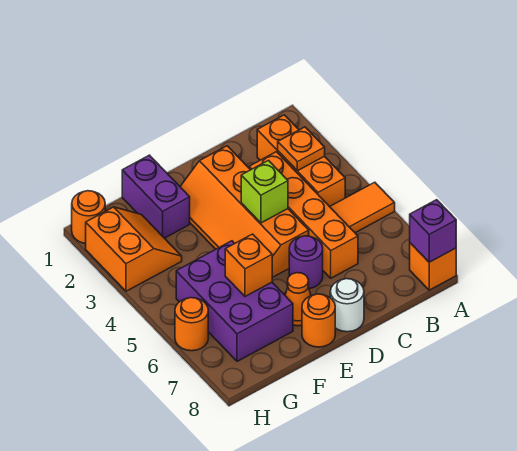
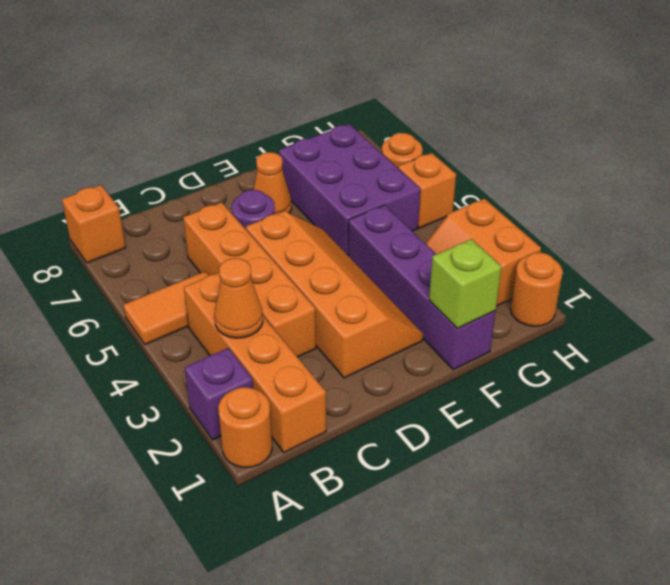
purple brick A8 level 2 -> purple brick A2 level 1
orange brick B2:B4 level 1 -> orange brick B1:B4 level 1
orange plate B3 level 2 -> orange cone B3 level 2
lime brick D4 level 2 -> lime brick F1 level 2
white round brick D8 level 1 -> none
orange round brick E8 level 1 -> orange round brick A1 level 1
purple brick F1:F2 level 1 -> purple brick F1:F4 level 1
orange brick F6 level 2 -> orange brick H5 level 1

